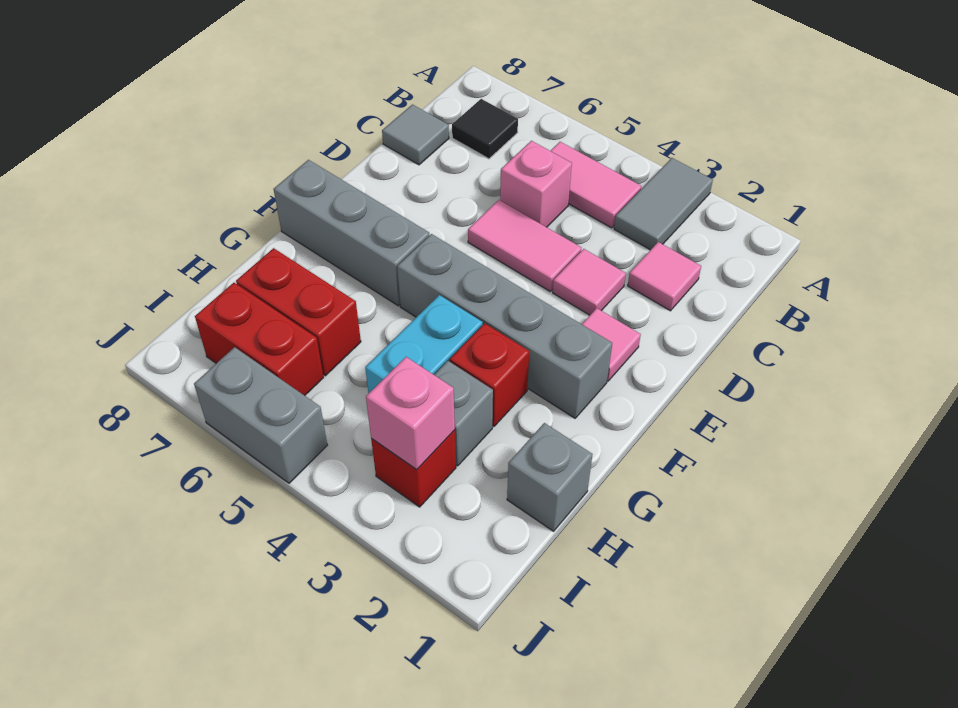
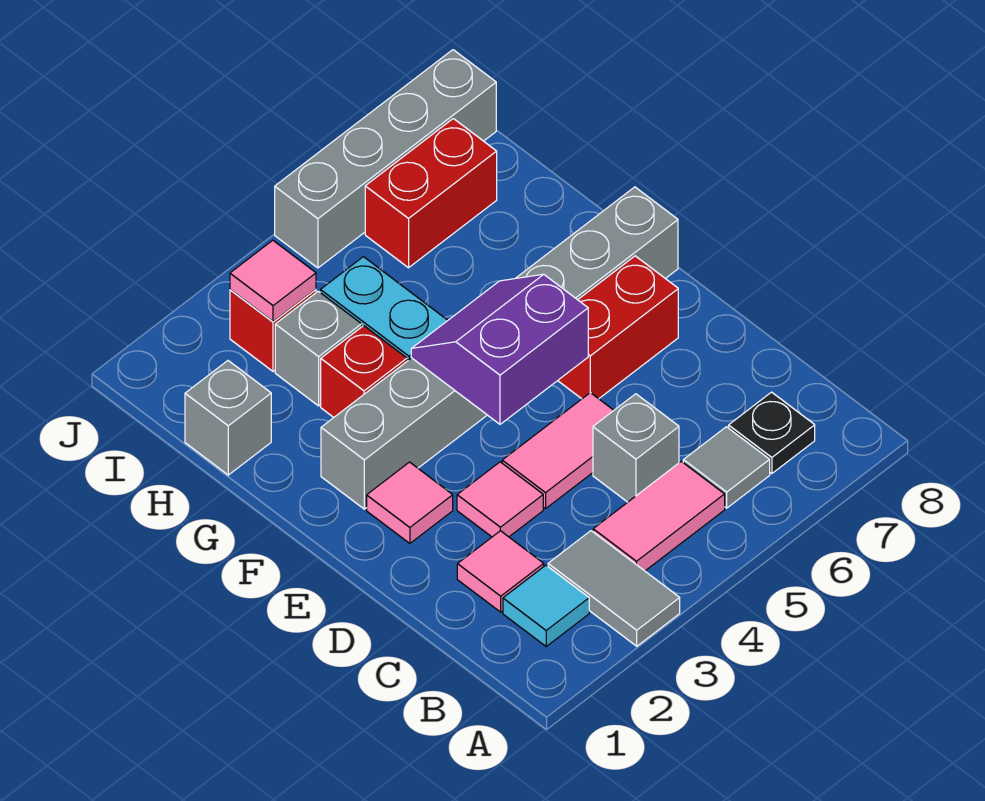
none -> cyan tile B2 level 1
black tile B7 level 1 -> black plate B7 level 1
pink brick C5 level 1 -> grey brick C5 level 1
grey tile C8 level 1 -> grey tile B6 level 1
none -> purple slope E4:F5 level 2 top E
red brick H6:H7 level 1 -> red brick E6:E7 level 1
pink brick I3 level 2 -> pink tile I3 level 2
grey brick J5:J6 level 1 -> grey brick J5:J8 level 1

